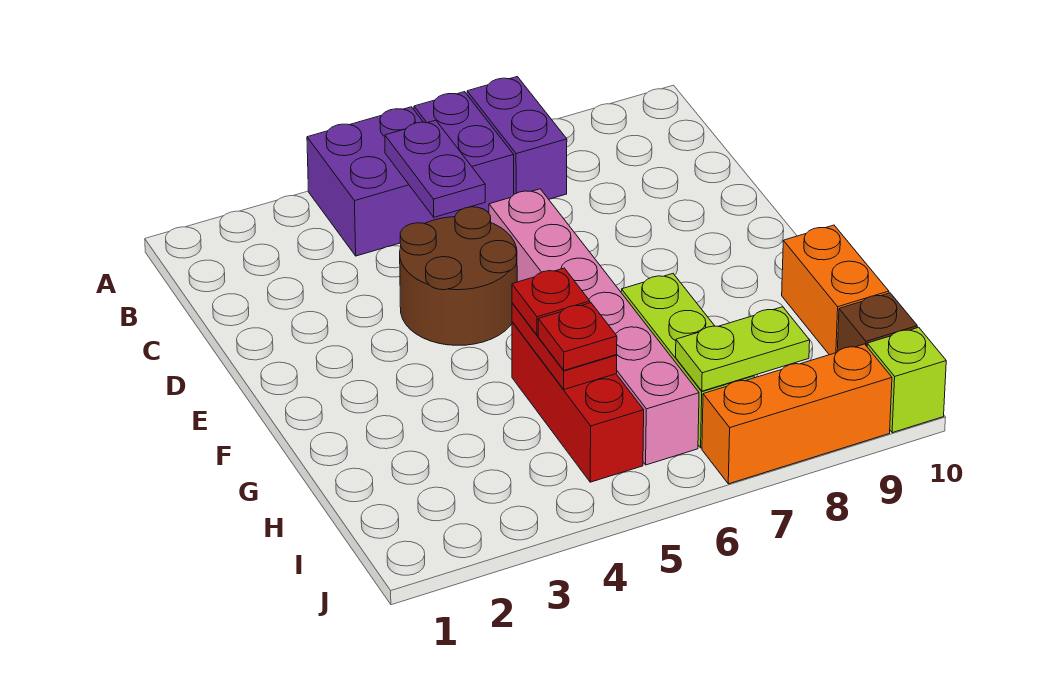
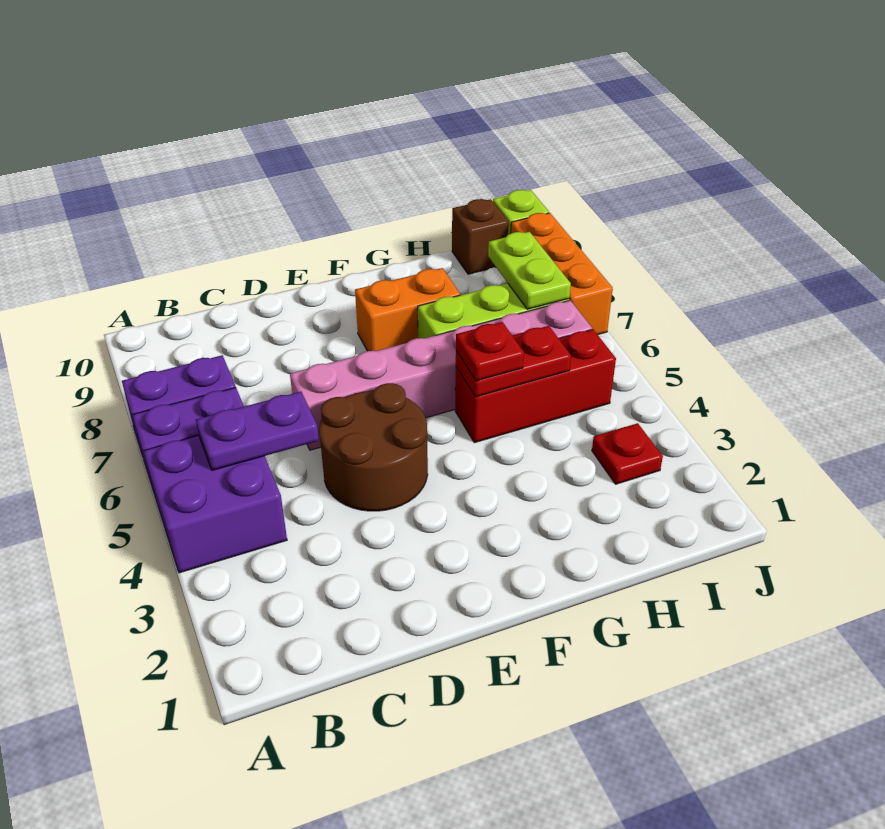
orange brick G10:H10 level 1 -> orange brick F8:G8 level 1
red plate H5 level 3 -> red plate I3 level 1

